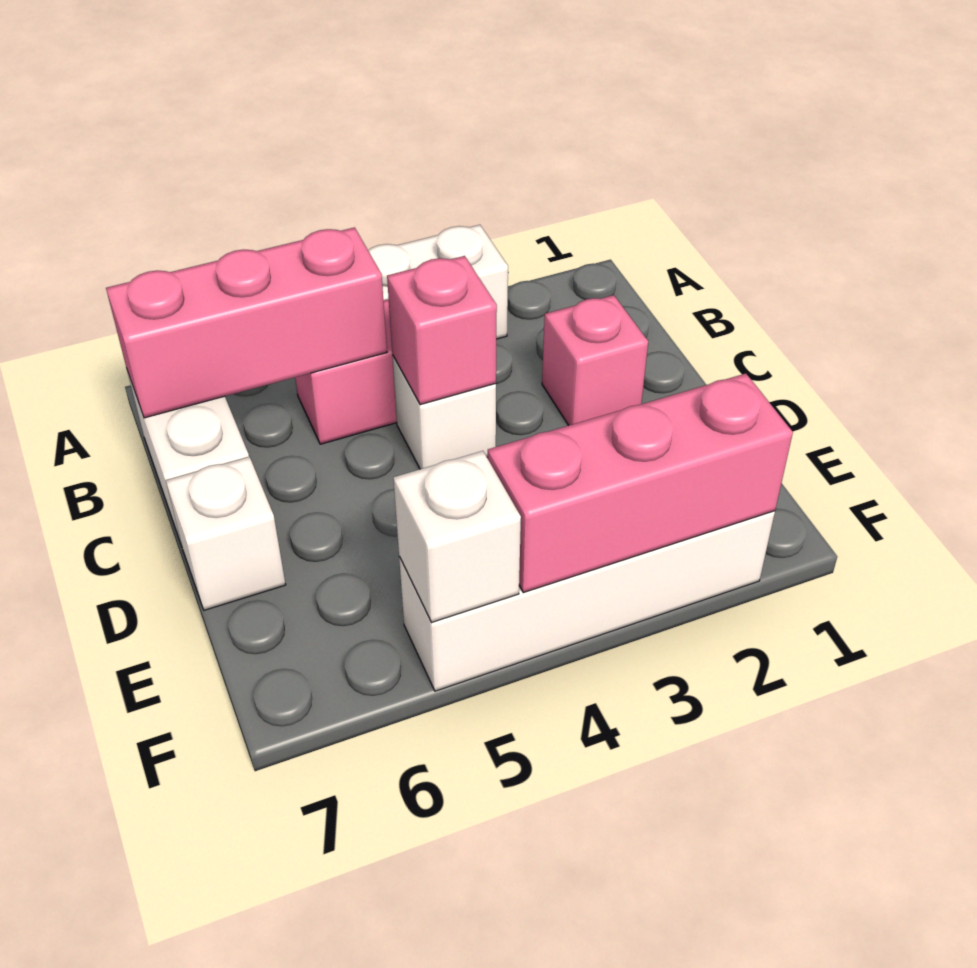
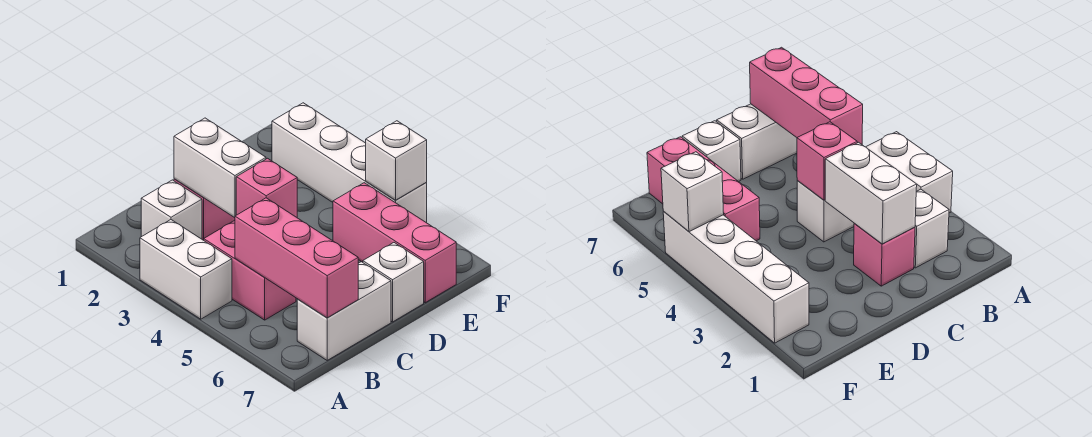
none -> white brick B2 level 1
none -> white brick C2:C3 level 2
pink brick F2:F4 level 2 -> pink brick E5:E7 level 1

